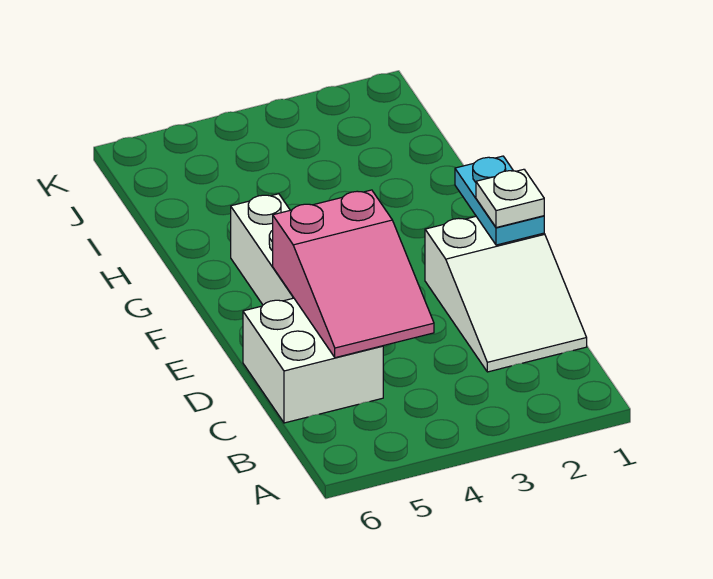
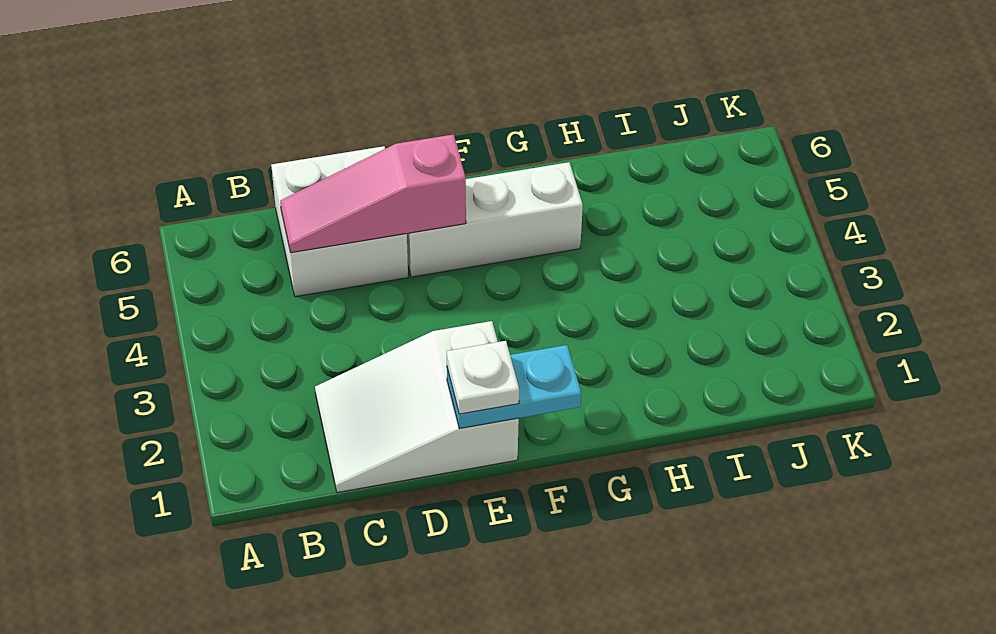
pink slope C4:E5 level 2 top E -> pink slope C5:E5 level 2 top E

